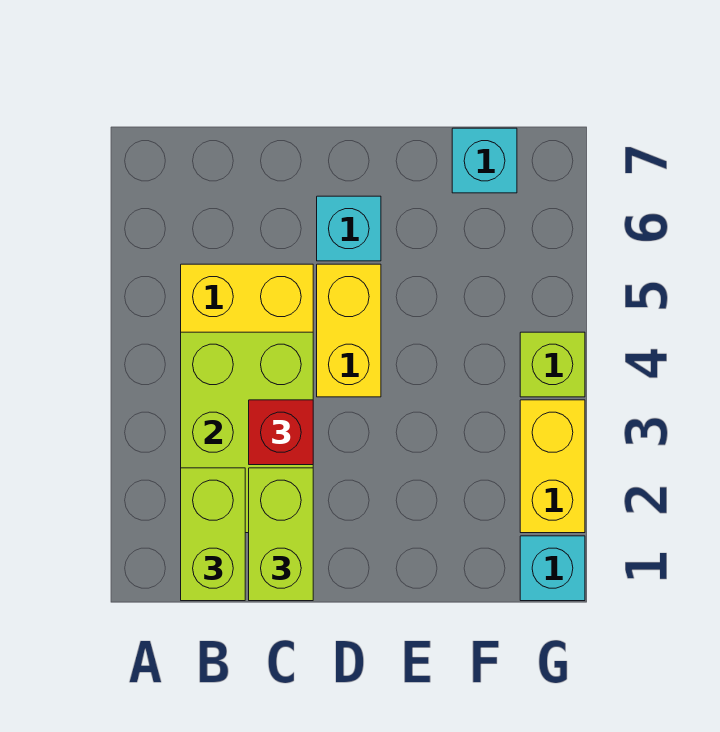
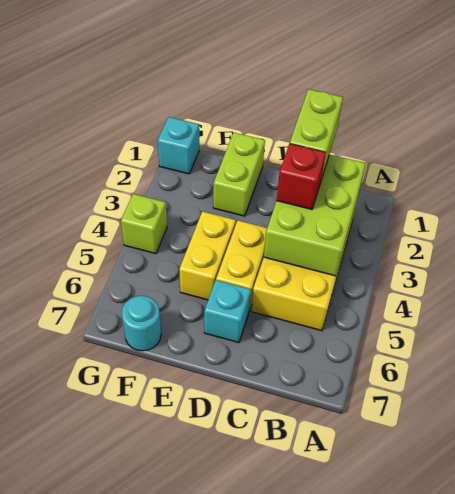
lime brick B1:B2 level 3 -> lime brick E1:E2 level 1
cyan brick F7 level 1 -> cyan round brick F7 level 1
yellow brick G2:G3 level 1 -> yellow brick E4:E5 level 1

